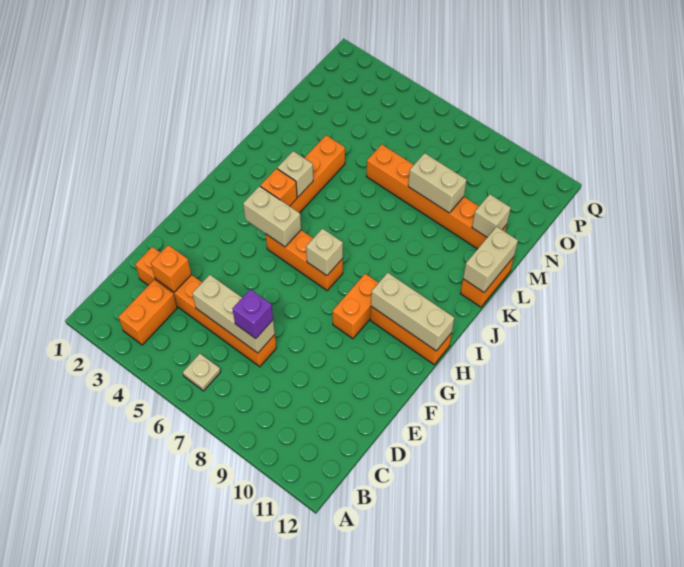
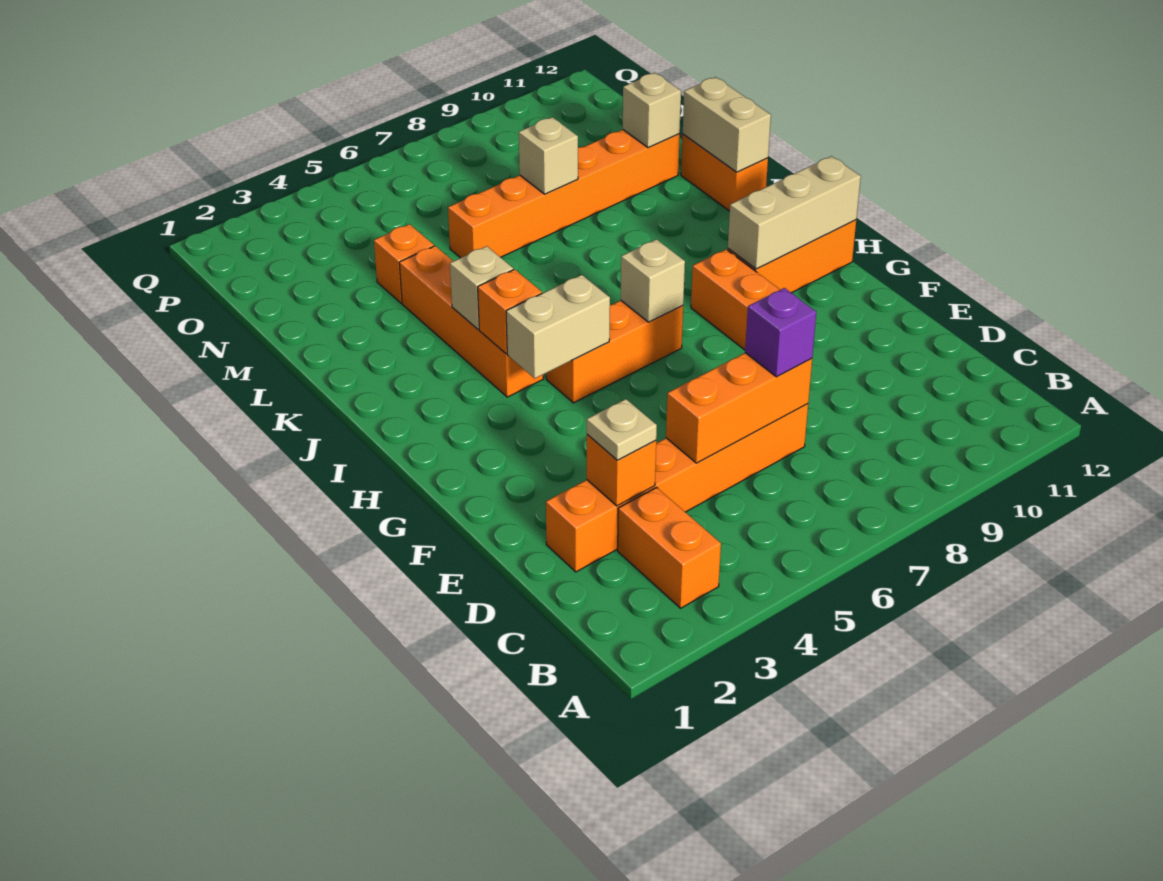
tan plate B6 level 1 -> tan plate D3 level 3
tan brick D5:D7 level 2 -> orange brick D5:D7 level 2
none -> orange brick M4 level 1
tan brick M8:M9 level 2 -> tan brick M8 level 2

